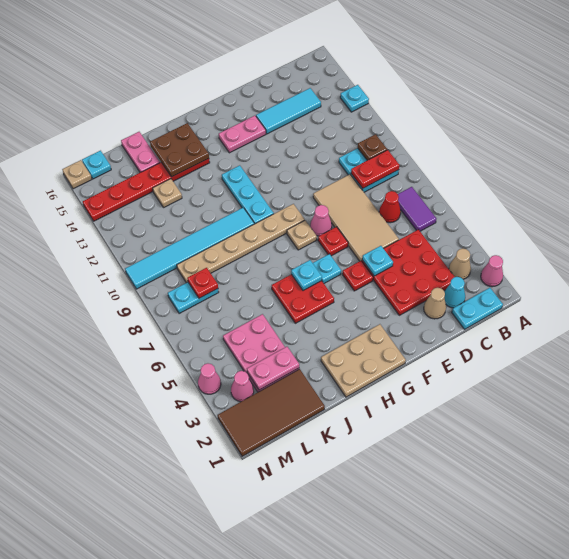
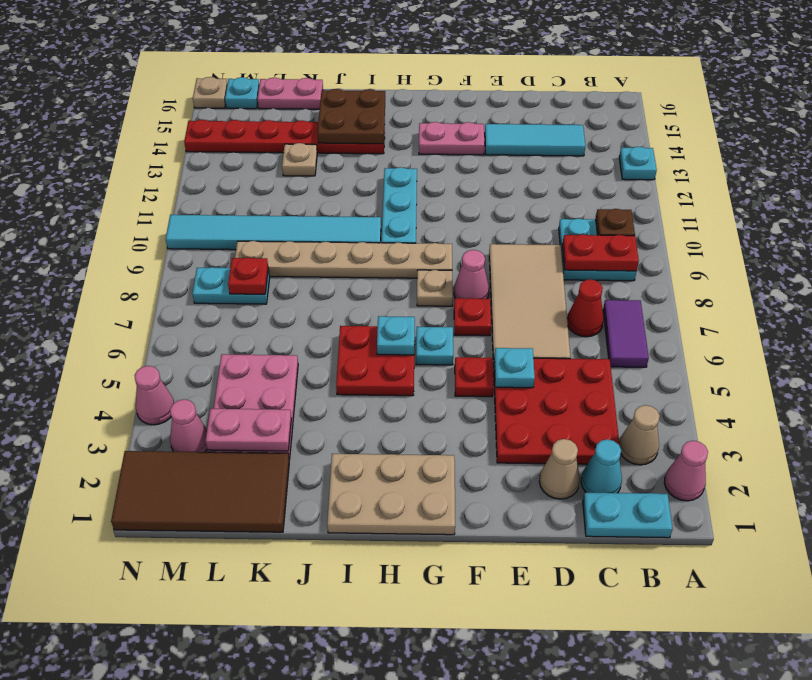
pink plate K15:K16 level 1 -> pink plate K16:L16 level 1

